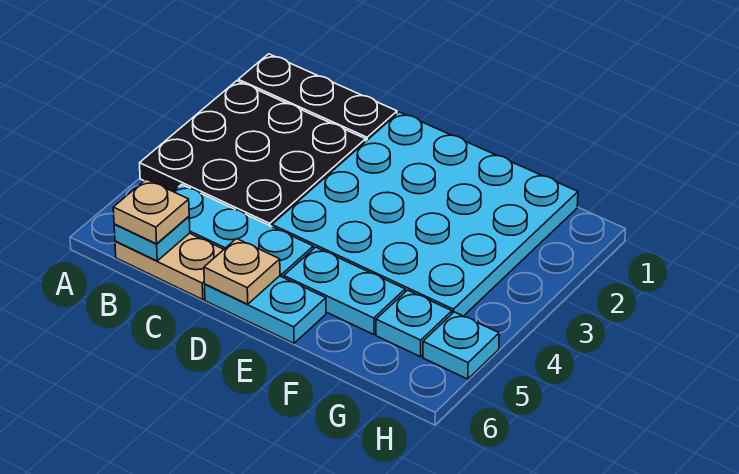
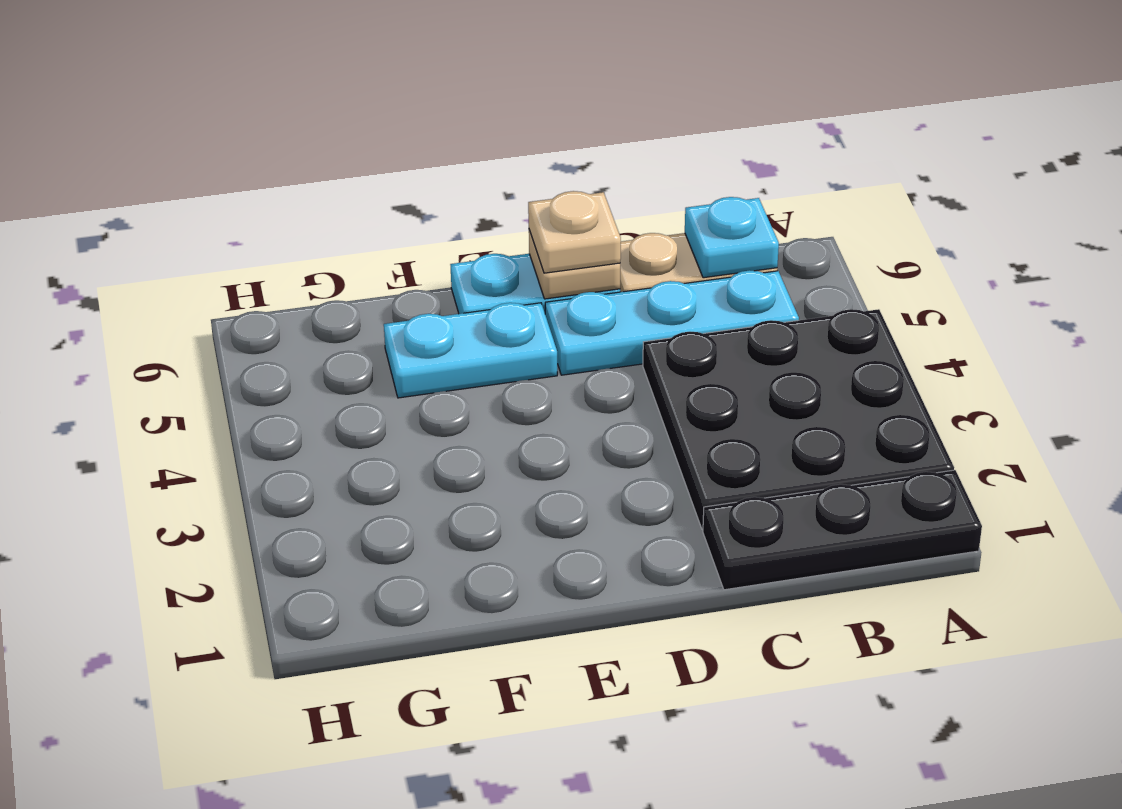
tan plate B6 level 3 -> tan plate D6 level 3
cyan plate D1:G4 level 1 -> none
cyan plate G5 level 1 -> none
cyan plate H5 level 1 -> none

